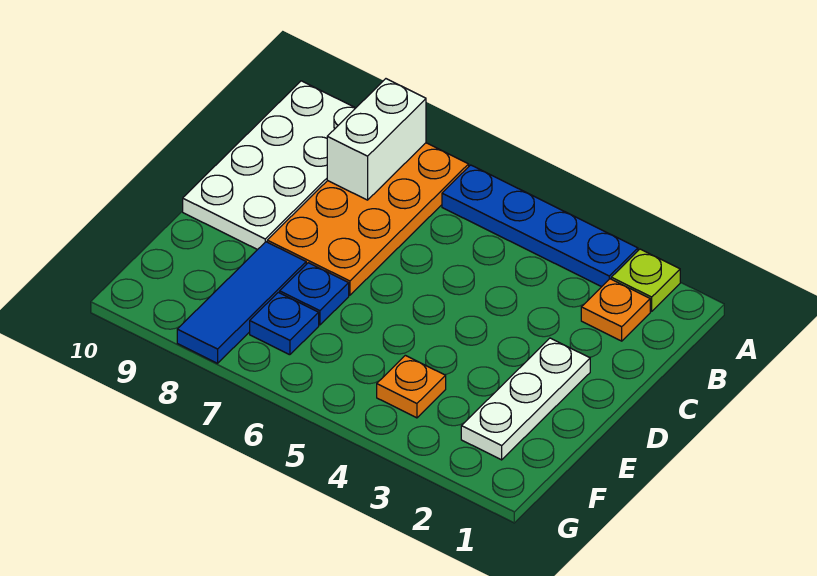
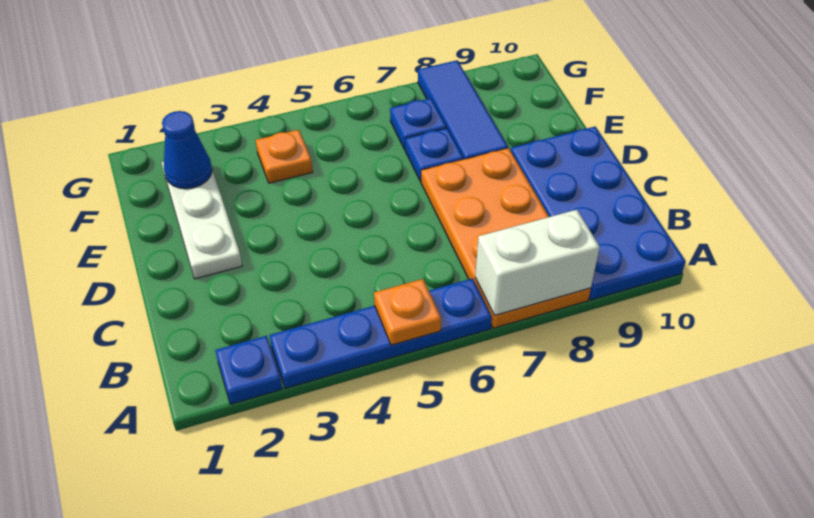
lime plate A2 level 1 -> blue plate A2 level 1
white brick A8:B8 level 2 -> white brick A7:A8 level 2
white plate A9:D10 level 1 -> blue plate A9:D10 level 1
orange plate B2 level 1 -> orange plate A5 level 2
none -> blue cone F2 level 2

